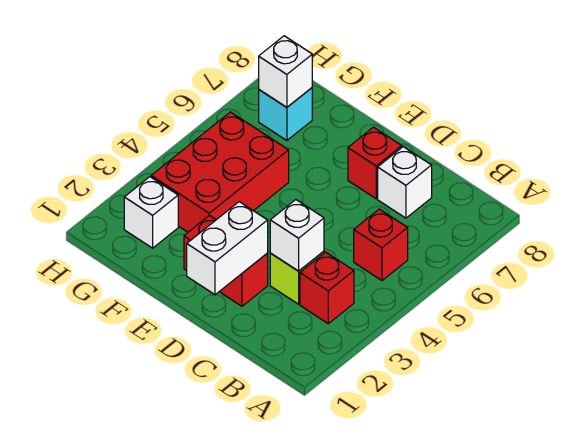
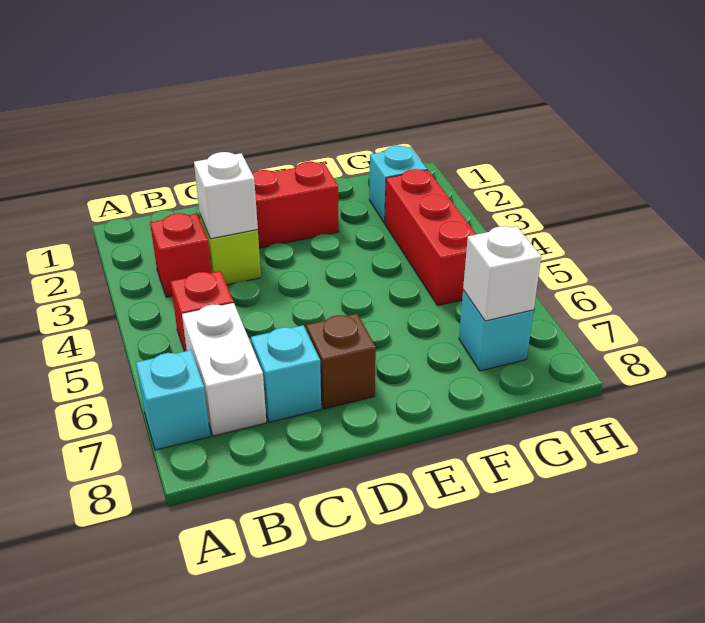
none -> cyan brick A7 level 1
white brick C7 level 1 -> cyan brick C7 level 1
white brick D1:D2 level 2 -> white brick B6:B7 level 1
red brick D7 level 1 -> brown brick D7 level 1
red brick F3:G5 level 1 -> red brick G3:G5 level 1
white brick G2 level 1 -> cyan brick G2 level 1

